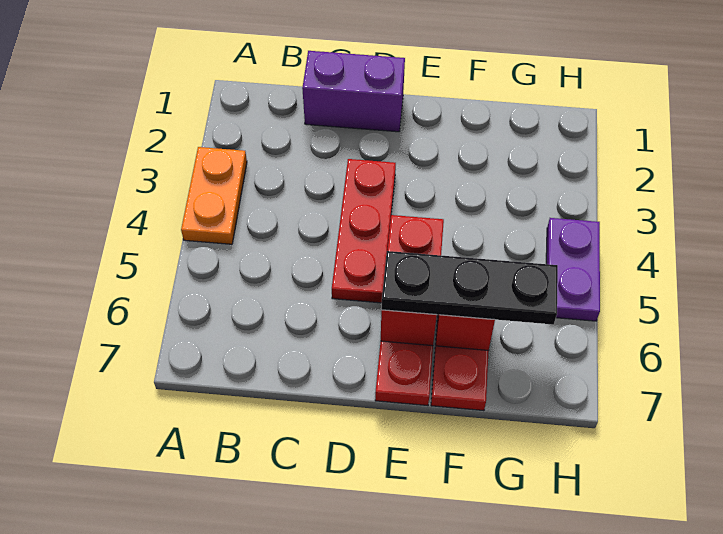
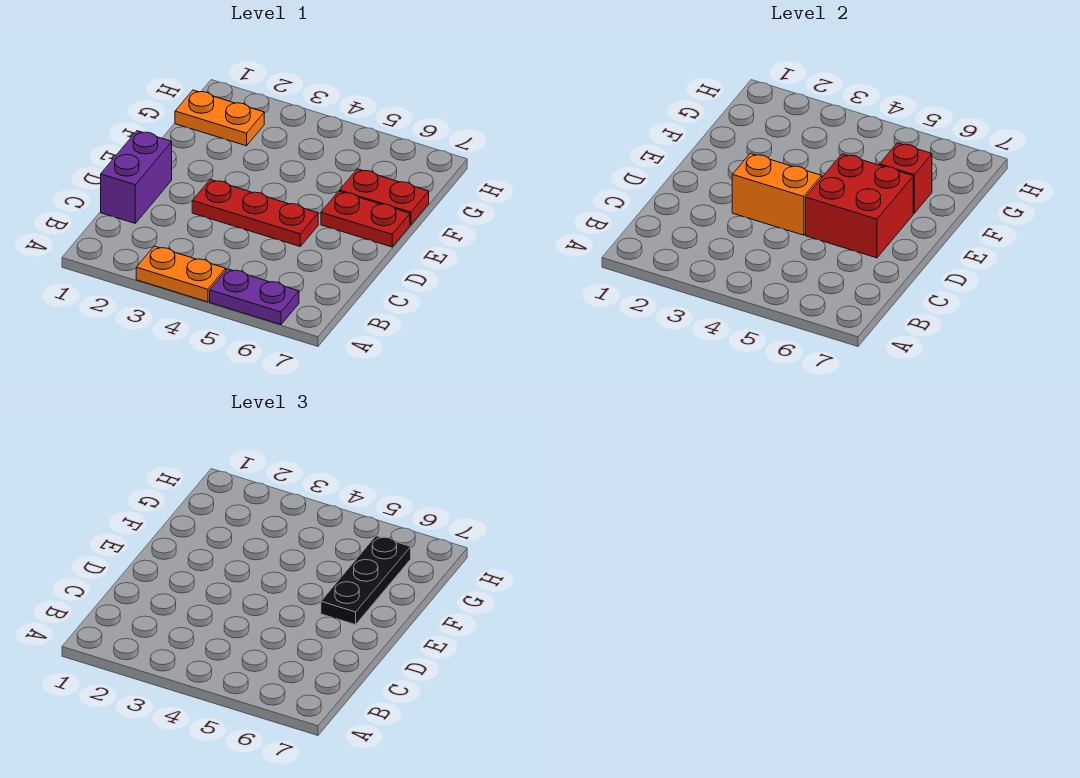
none -> orange brick D3:D4 level 2
red brick E5:E6 level 2 -> red brick D5:E6 level 2
none -> orange plate G1:G2 level 1
purple plate H4:H5 level 1 -> purple plate A5:A6 level 1

